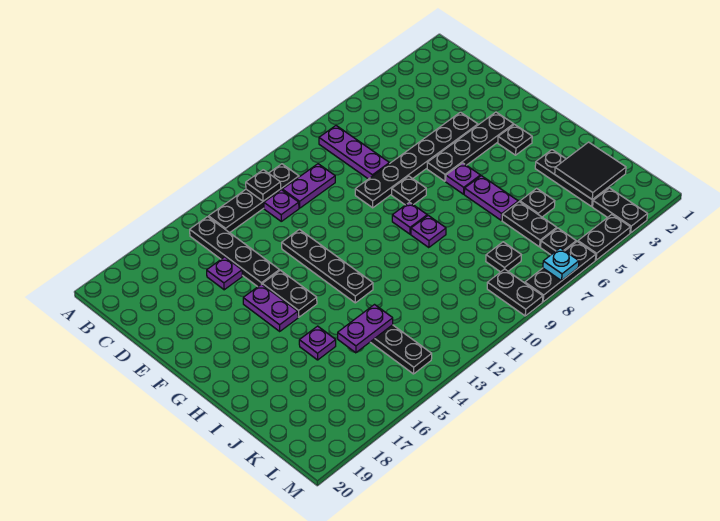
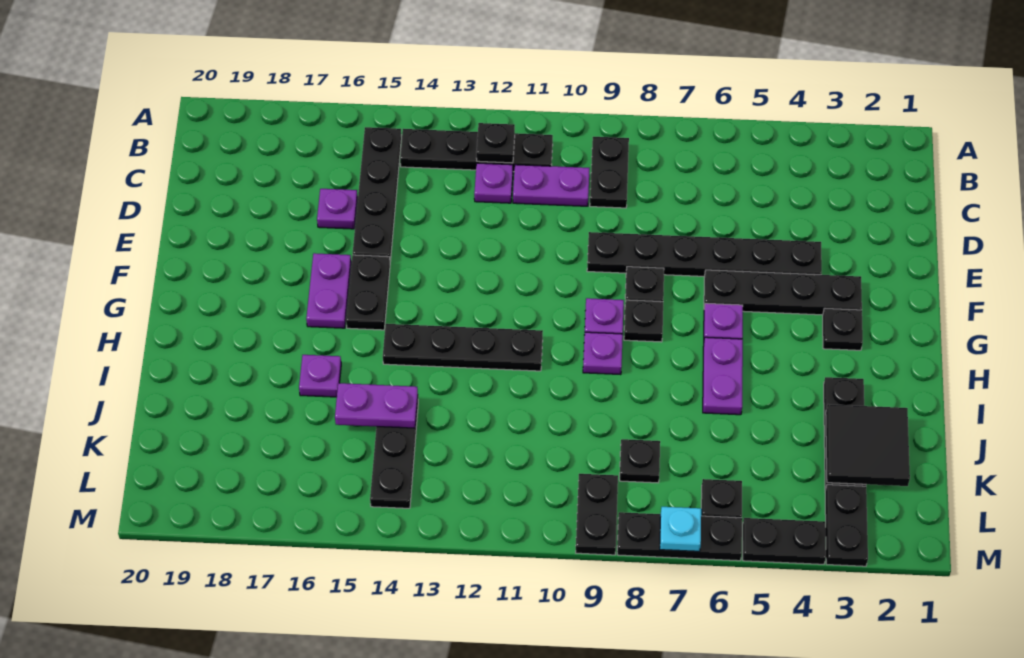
purple plate B8:D8 level 1 -> none
black plate E13:H13 level 1 -> black plate H11:H14 level 1
black plate J5 level 1 -> black plate G8 level 1
black plate J6:K6 level 1 -> black plate B9:C9 level 1

